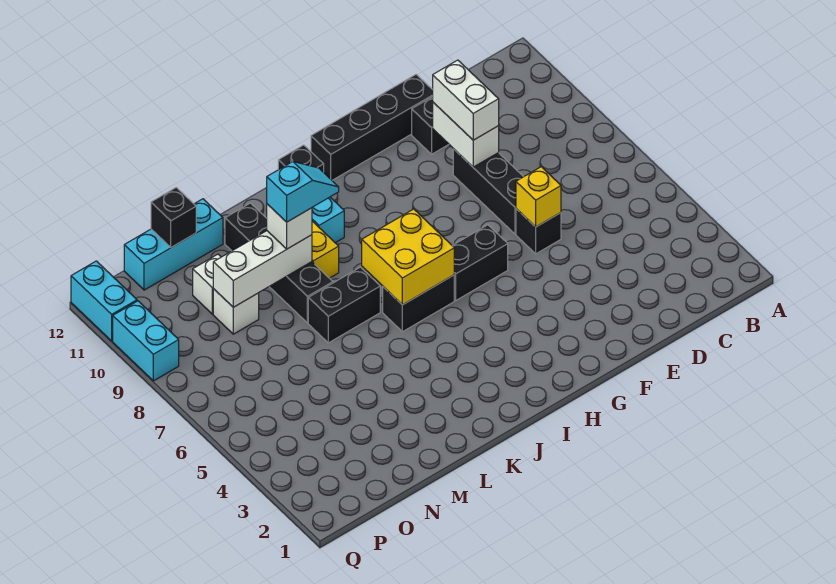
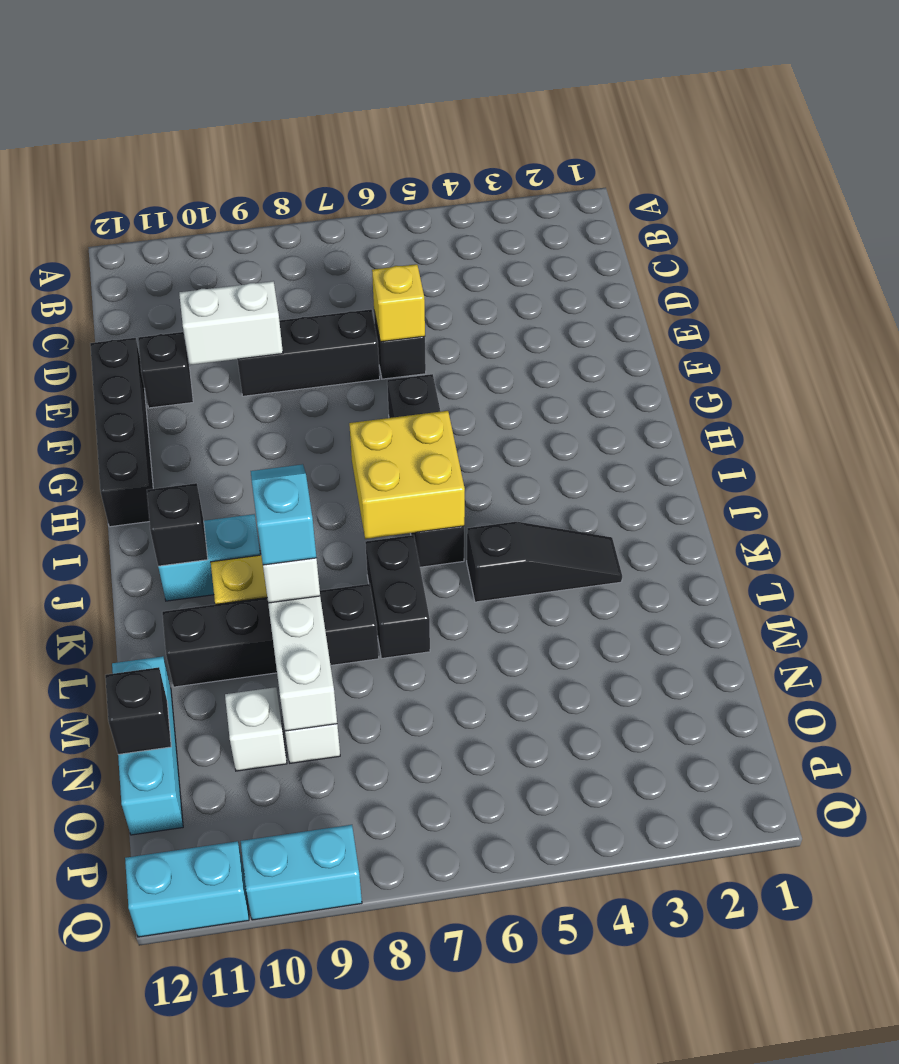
white brick E9:E10 level 3 -> none
none -> black slope K3:K5 level 1 top 5

